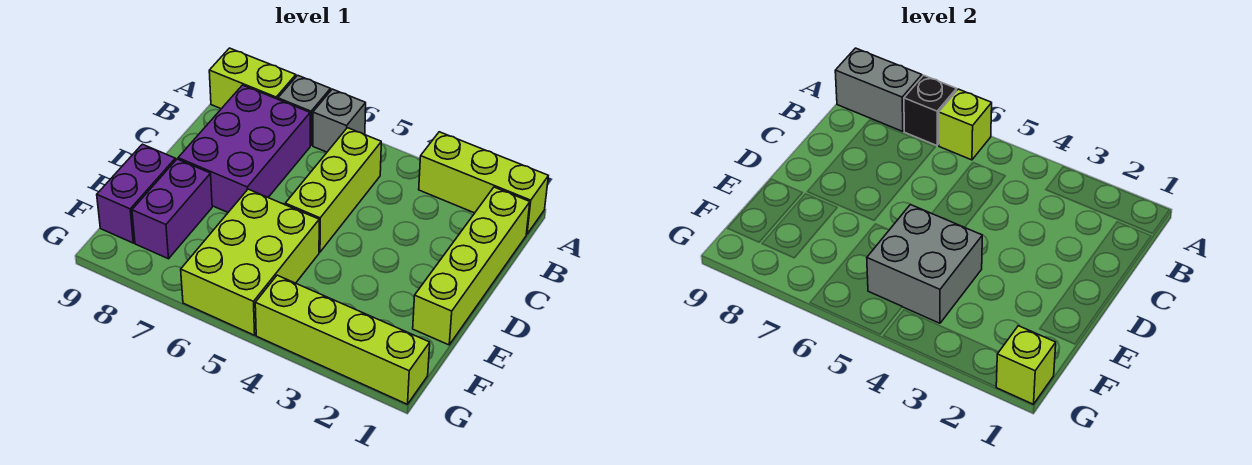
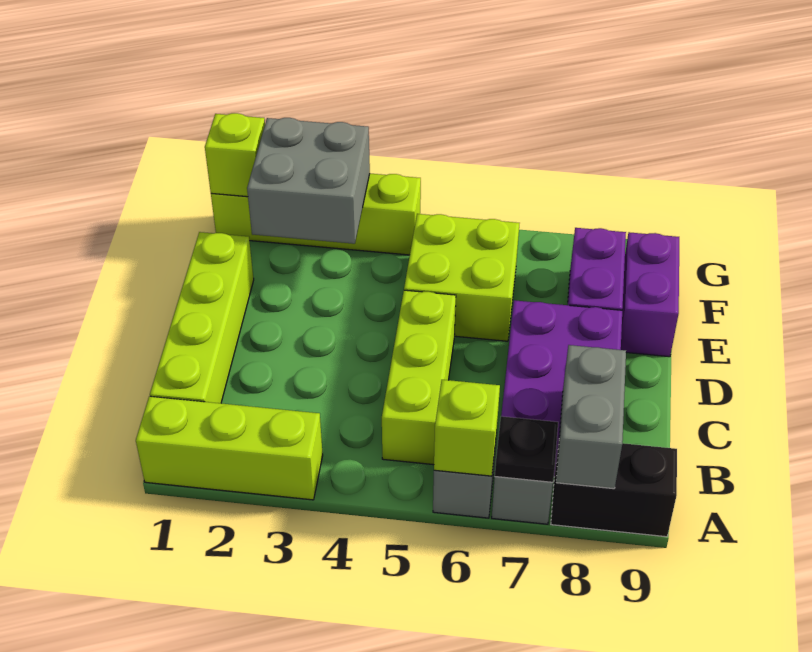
black brick A7 level 2 -> black plate A7 level 2
lime brick A8:A9 level 1 -> black brick A8:A9 level 1
grey brick A8:A9 level 2 -> grey brick A8:B8 level 2
grey brick E4:F5 level 2 -> grey brick F2:G3 level 2
lime brick E5:G6 level 1 -> lime brick E5:F6 level 1

